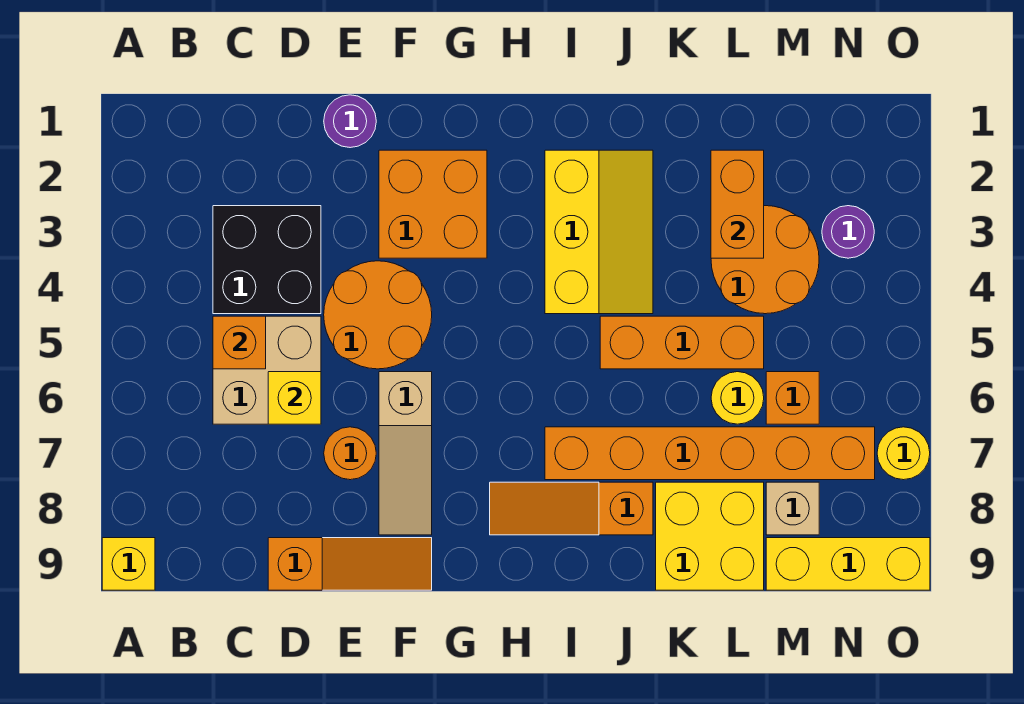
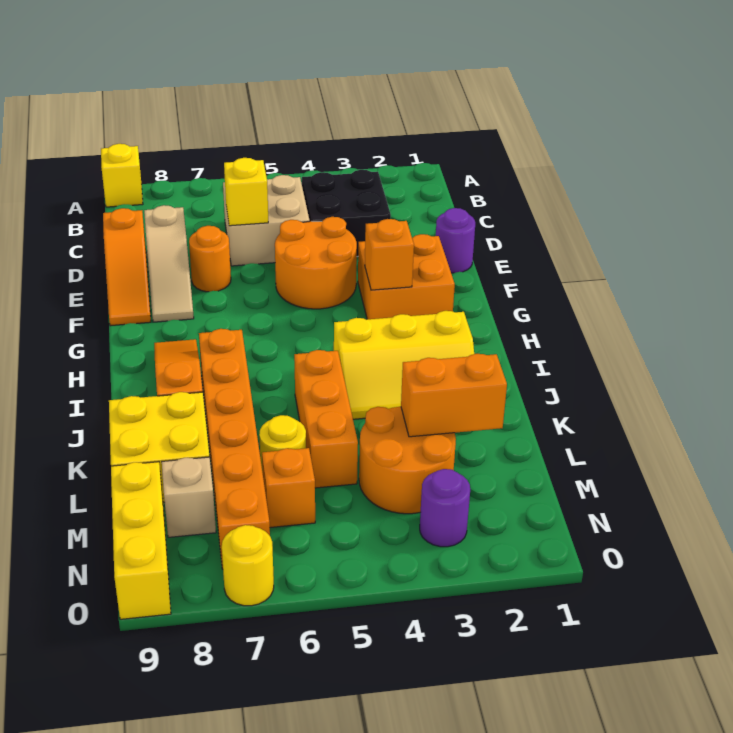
orange brick C5 level 2 -> orange brick G3 level 2
tan slope F6:F8 level 1 top 6 -> tan slope D8:F8 level 1 top D

